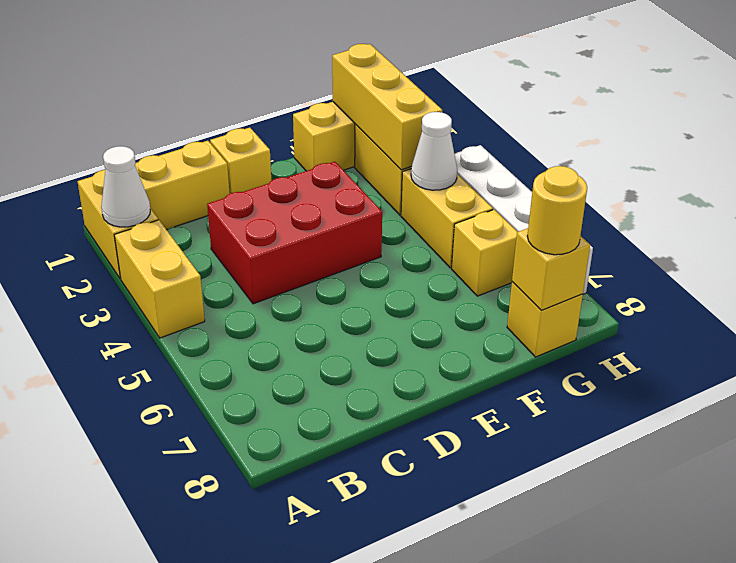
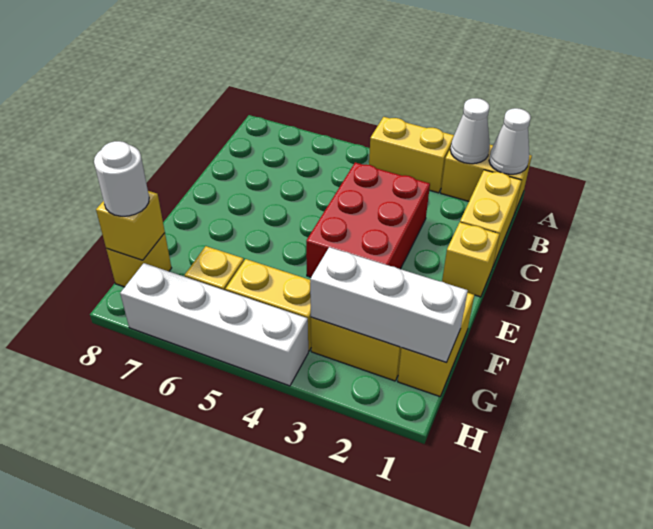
yellow brick G1:G3 level 2 -> white brick G1:G3 level 2
white cone G4 level 2 -> white cone A1 level 2
yellow round brick G8 level 3 -> white round brick G8 level 3

